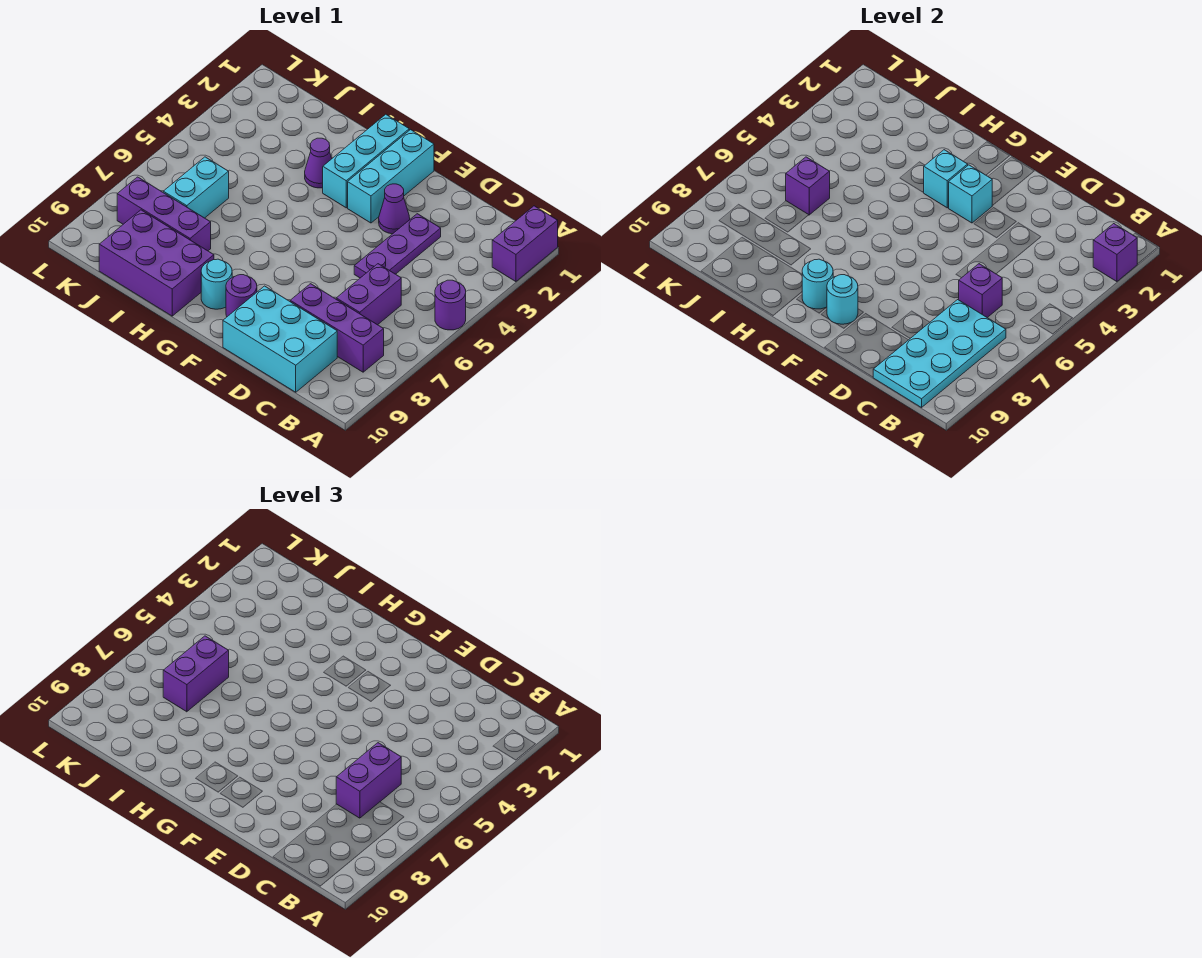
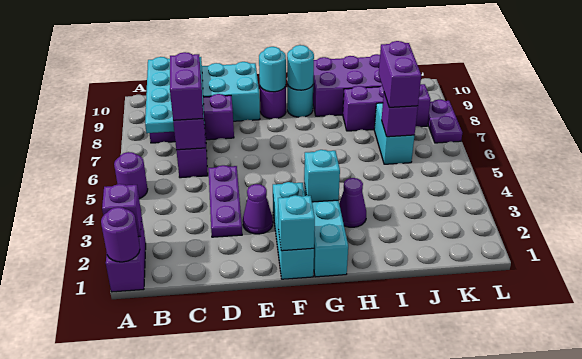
none -> purple round brick A1 level 2
cyan brick F3 level 2 -> cyan brick F1 level 2
none -> purple plate L7:L8 level 1

